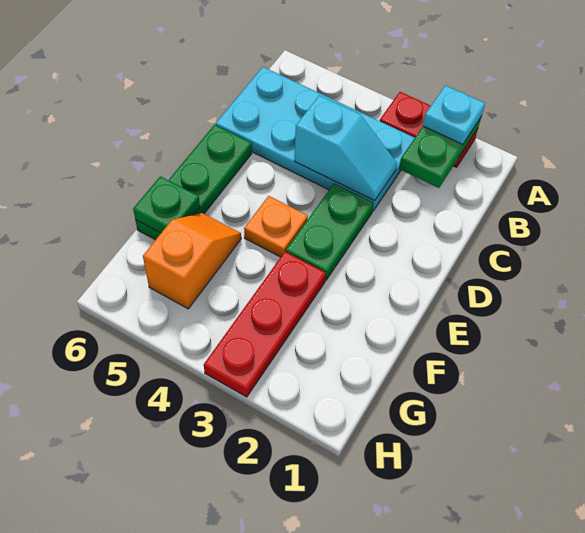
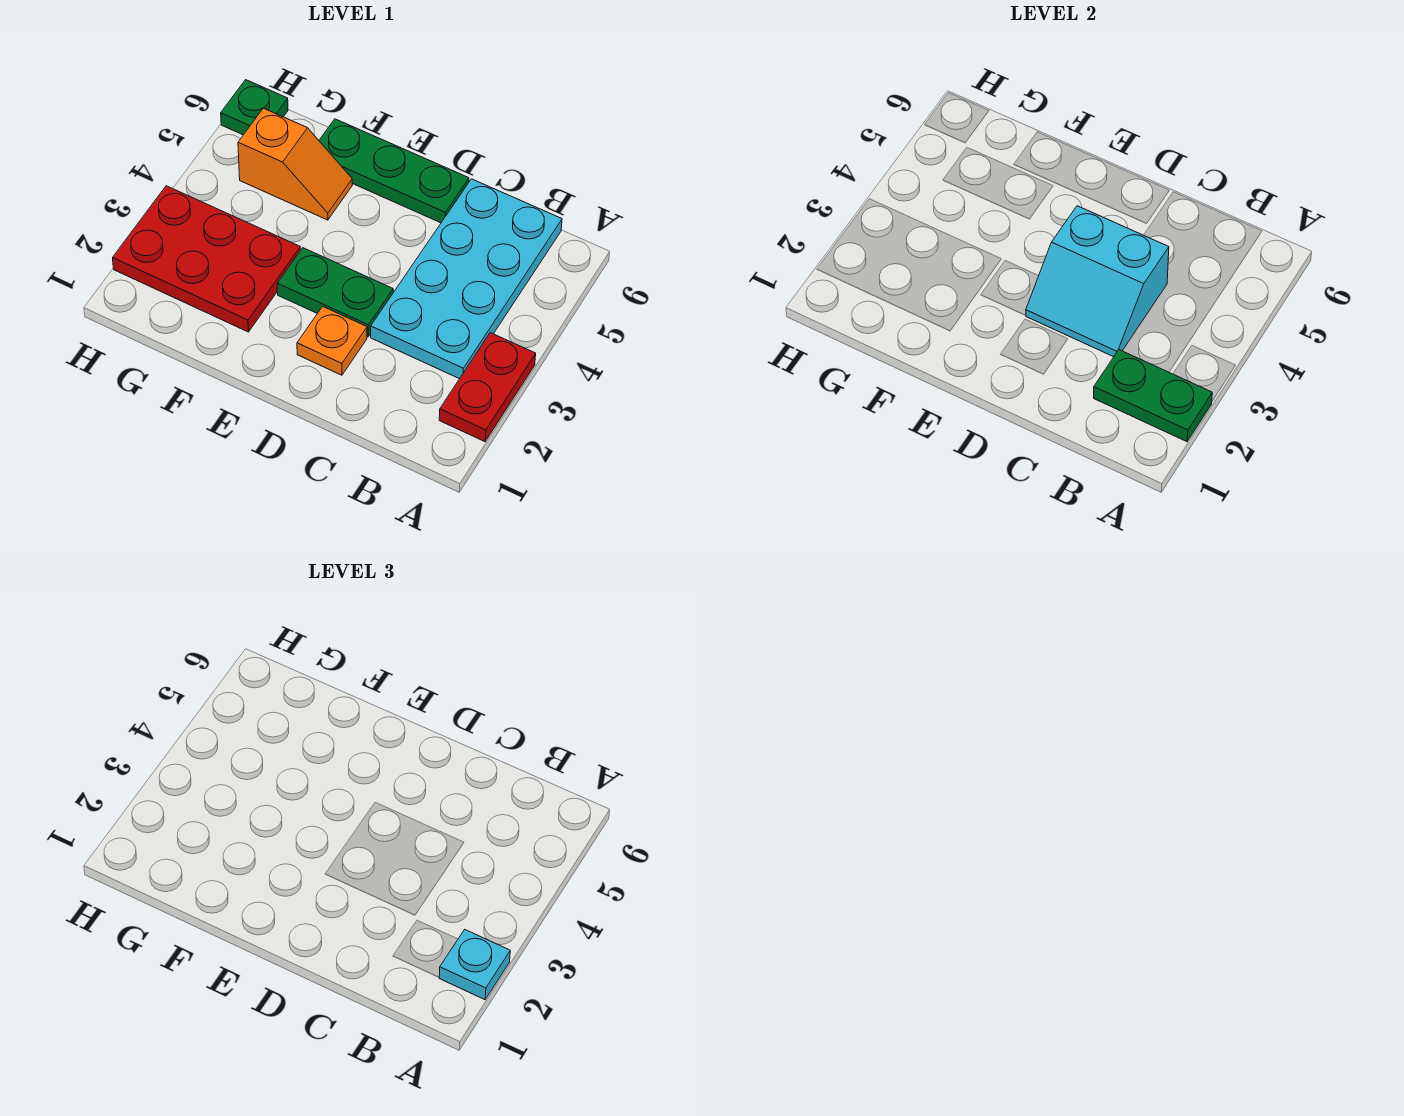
cyan slope C3:C4 level 2 top 4 -> cyan slope C3:D4 level 2 top 4
orange plate E4 level 1 -> orange plate D2 level 1
red plate F3:H3 level 1 -> red plate F2:H3 level 1
green plate F6 level 2 -> green plate H6 level 1

